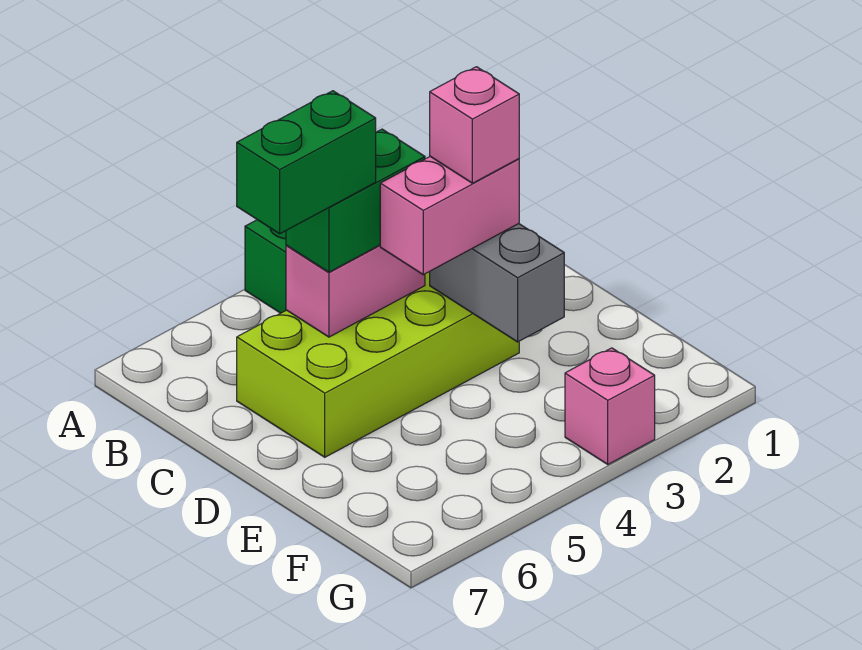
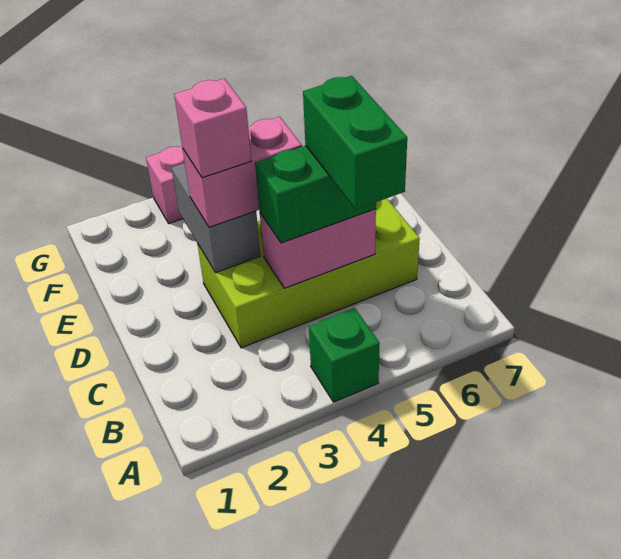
green brick C5:C6 level 4 -> green brick B5:C5 level 4

